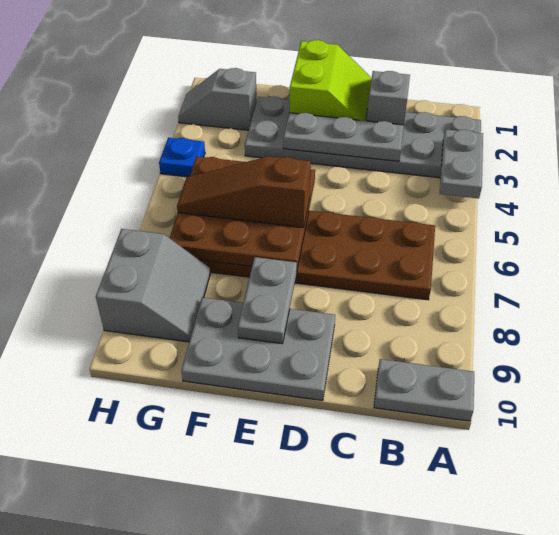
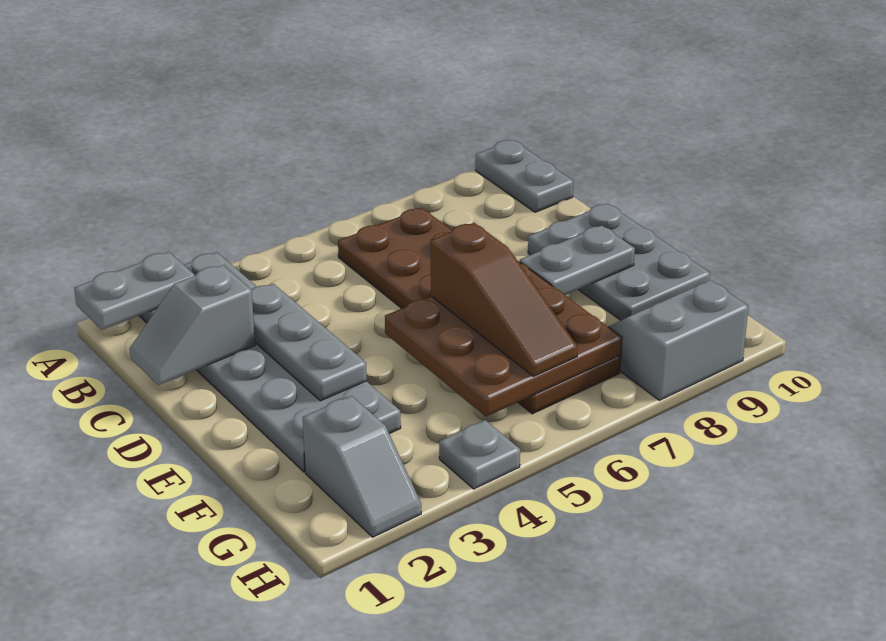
grey plate A3:A4 level 2 -> grey plate A1:A2 level 2
lime slope D1:E2 level 2 top E -> none
blue plate H4 level 1 -> grey plate H4 level 1

